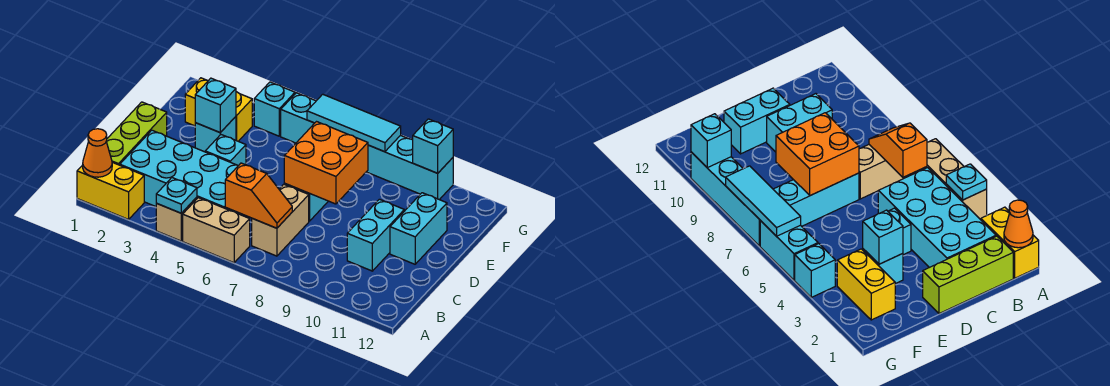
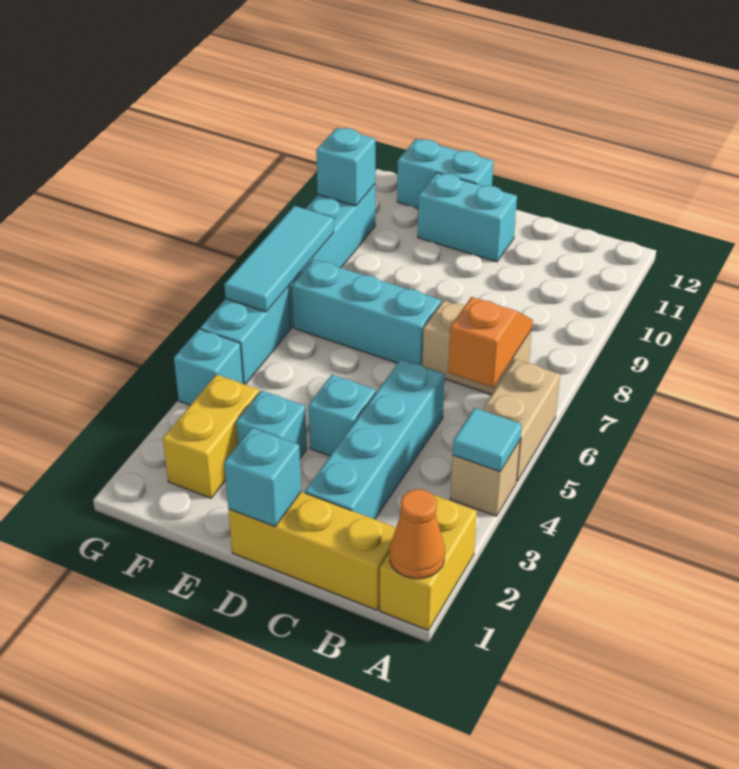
cyan plate A4 level 2 -> cyan tile A4 level 2
lime brick B1:D1 level 1 -> yellow brick B1:D1 level 1
cyan brick B2:C5 level 1 -> cyan brick C2:C5 level 1
cyan brick C10:D10 level 1 -> cyan brick E12:F12 level 1
orange brick D7:E8 level 2 -> none
cyan brick E3 level 2 -> cyan brick D1 level 2

